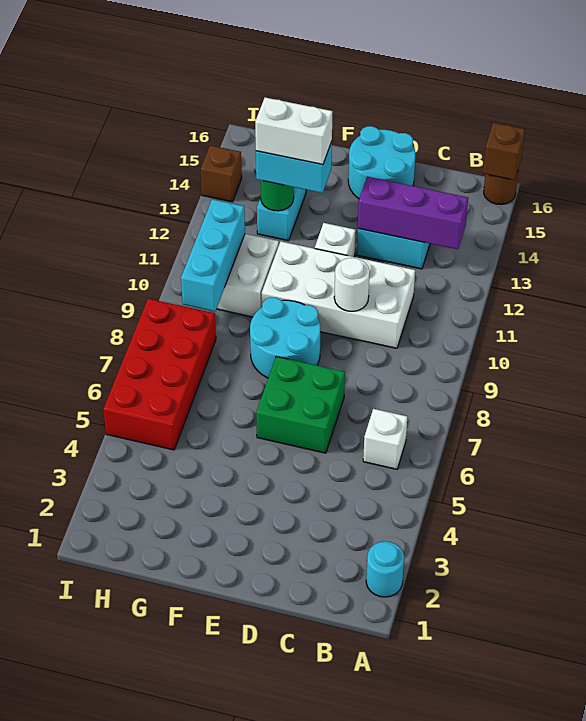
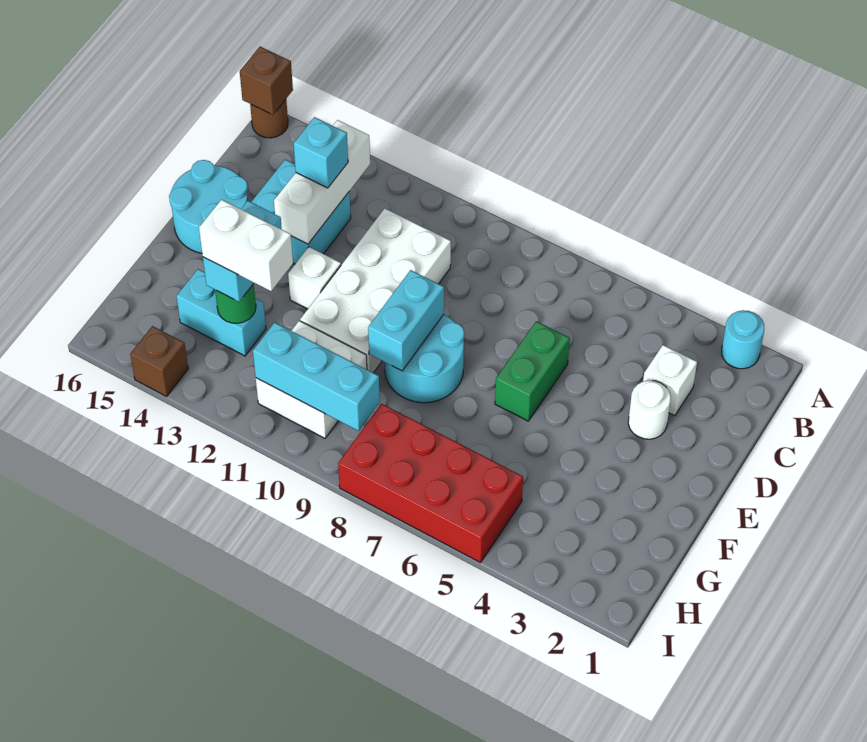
white brick B6 level 1 -> white brick C3 level 1
purple brick B13:D13 level 2 -> white brick B13:D13 level 2
none -> cyan brick C13 level 3
green brick D6:E7 level 1 -> green brick D6:E6 level 1
white round brick D10 level 2 -> white round brick D3 level 1
none -> cyan brick E9:F9 level 2
white brick F13:G13 level 4 -> white brick G12:G13 level 4

